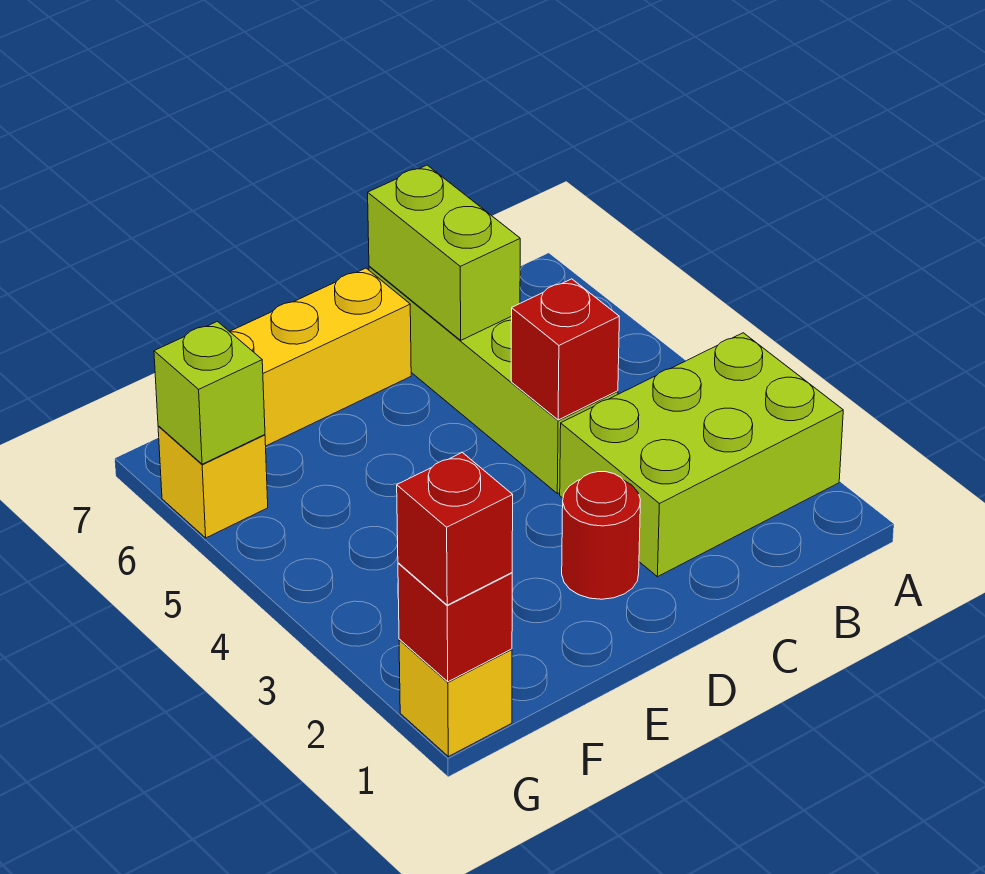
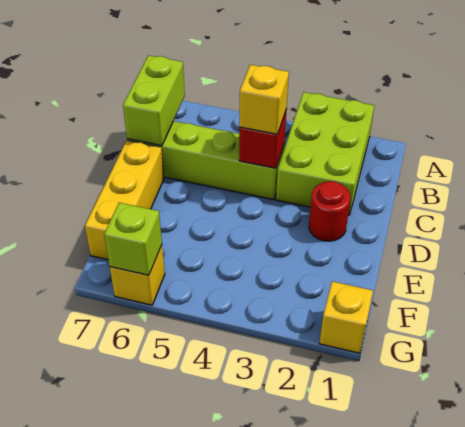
none -> yellow brick C4 level 3
lime brick C6:C7 level 2 -> lime brick B7:C7 level 2
red brick G1 level 2 -> none
red brick G1 level 3 -> none

